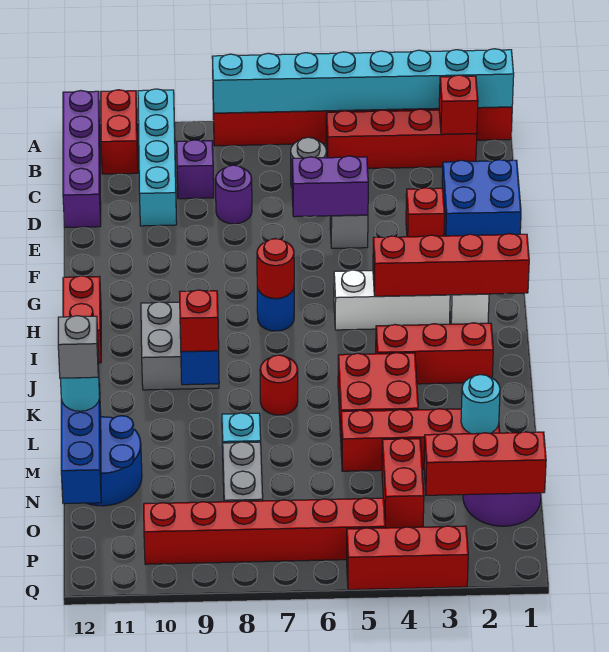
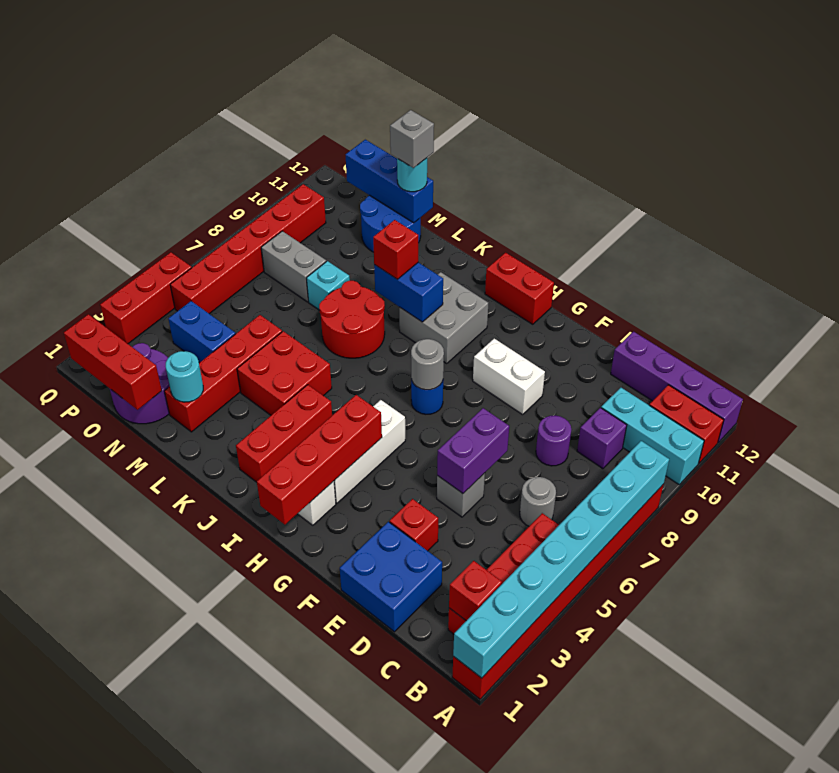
cyan brick A10:D10 level 1 -> cyan brick A10:C10 level 1
none -> white brick F9:G9 level 1
red round brick H7 level 2 -> grey round brick H7 level 2
red round brick K7 level 1 -> red round brick K7:L8 level 1
red brick N4:O4 level 1 -> blue brick N4:O4 level 1
red brick O1:O3 level 2 -> red brick N1:P1 level 2

